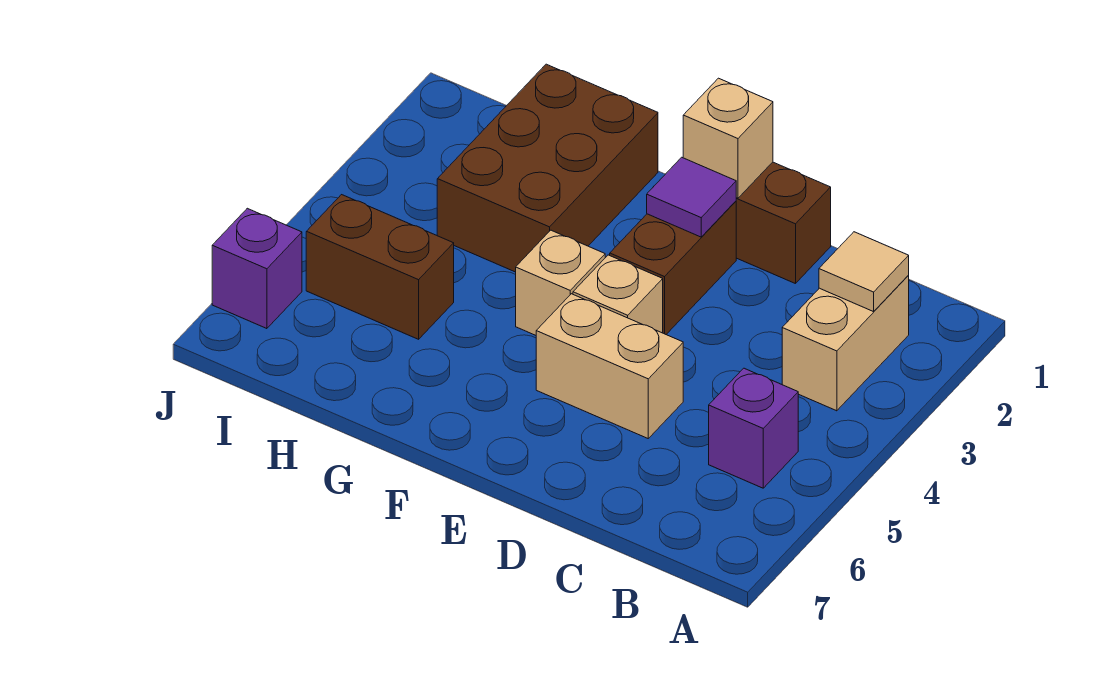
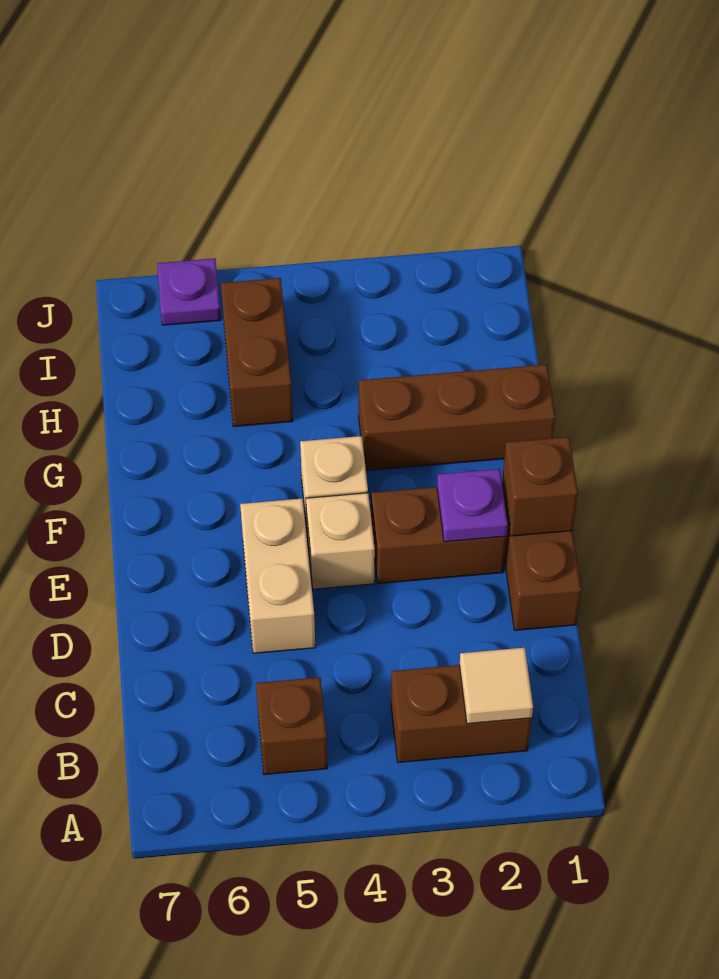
tan brick B2:B3 level 1 -> brown brick B2:B3 level 1
purple brick B5 level 1 -> brown brick B5 level 1
tan brick E1 level 2 -> brown brick E1 level 2
purple tile E2 level 2 -> purple plate E2 level 2
brown brick G1:H3 level 1 -> brown brick G1:G3 level 1
purple brick J6 level 1 -> purple plate J6 level 1

